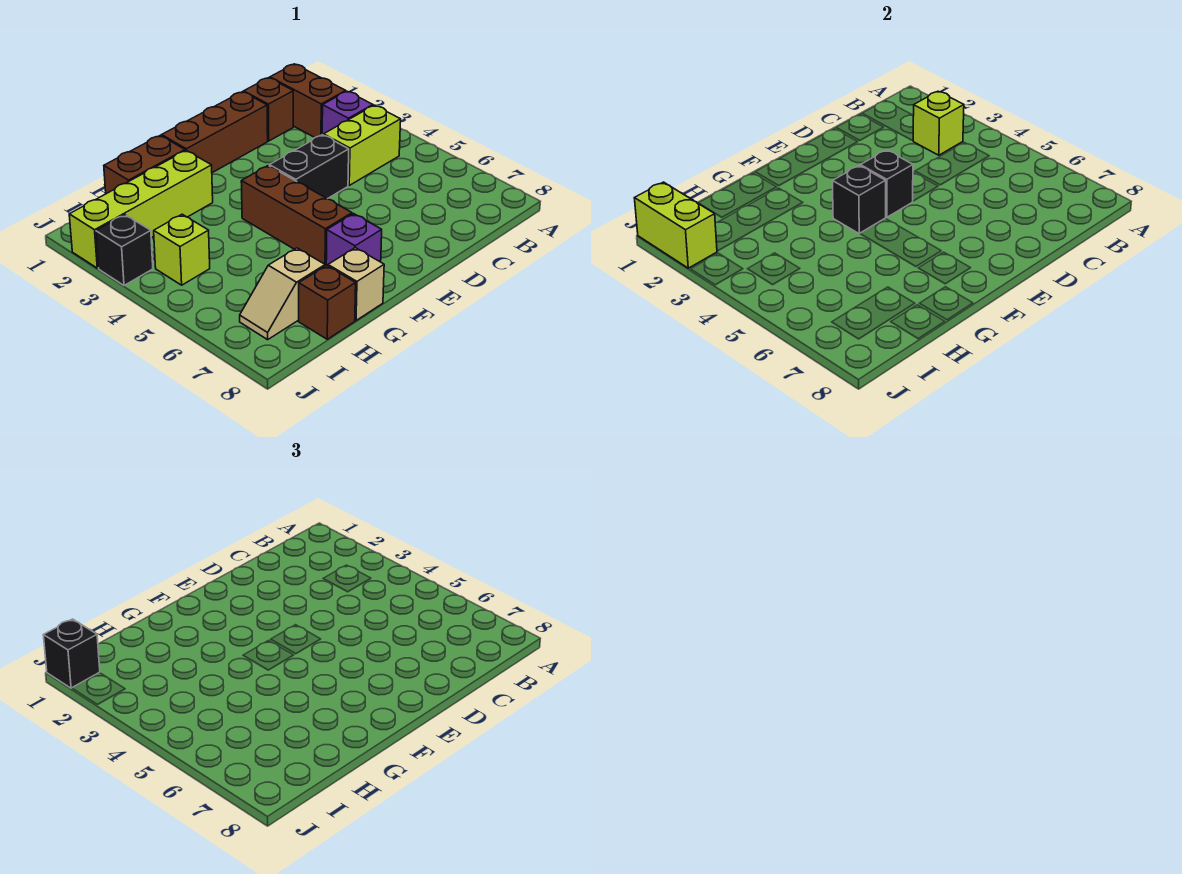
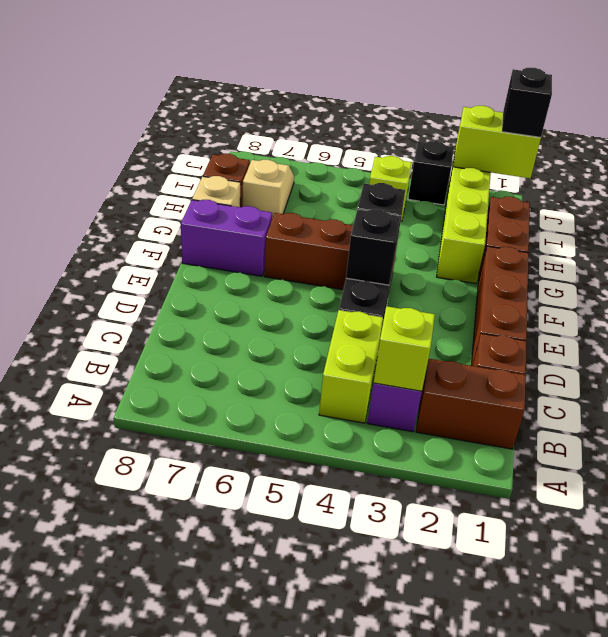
purple brick F7 level 1 -> purple brick F7:F8 level 1

